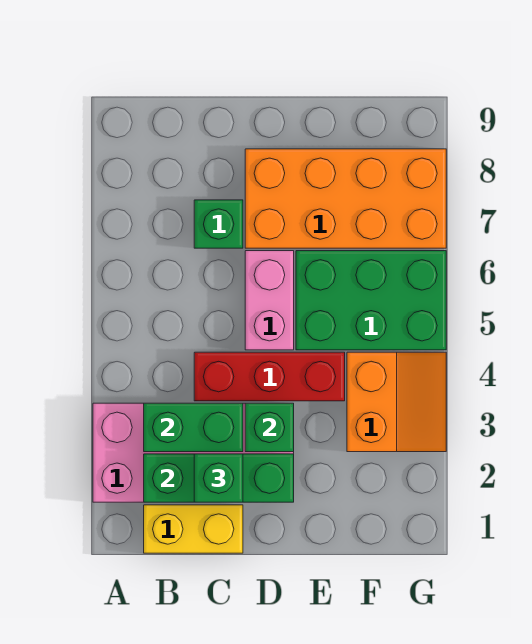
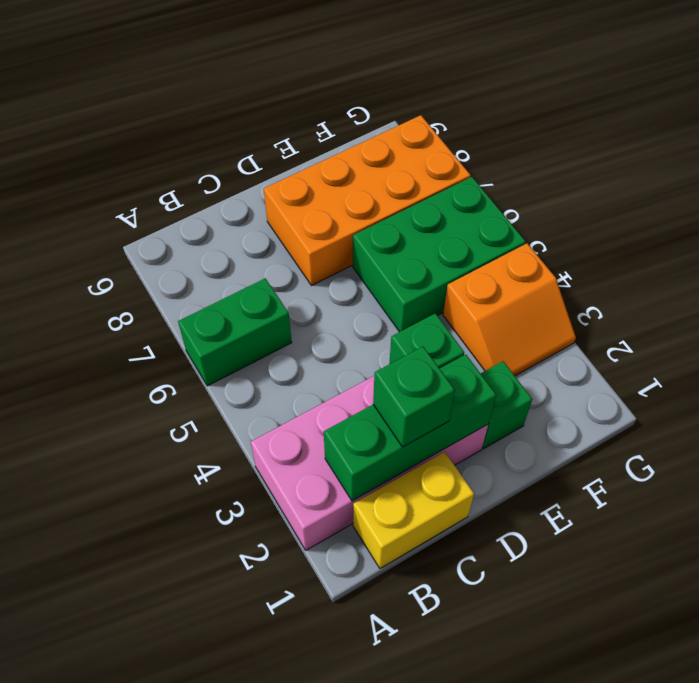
green brick B3:C3 level 2 -> green brick A6:B6 level 1
red brick C4:E4 level 1 -> none
green brick C7 level 1 -> green brick E2 level 1
pink brick D5:D6 level 1 -> none
orange slope F3:G4 level 1 top F -> orange slope F3:G4 level 1 top 4

